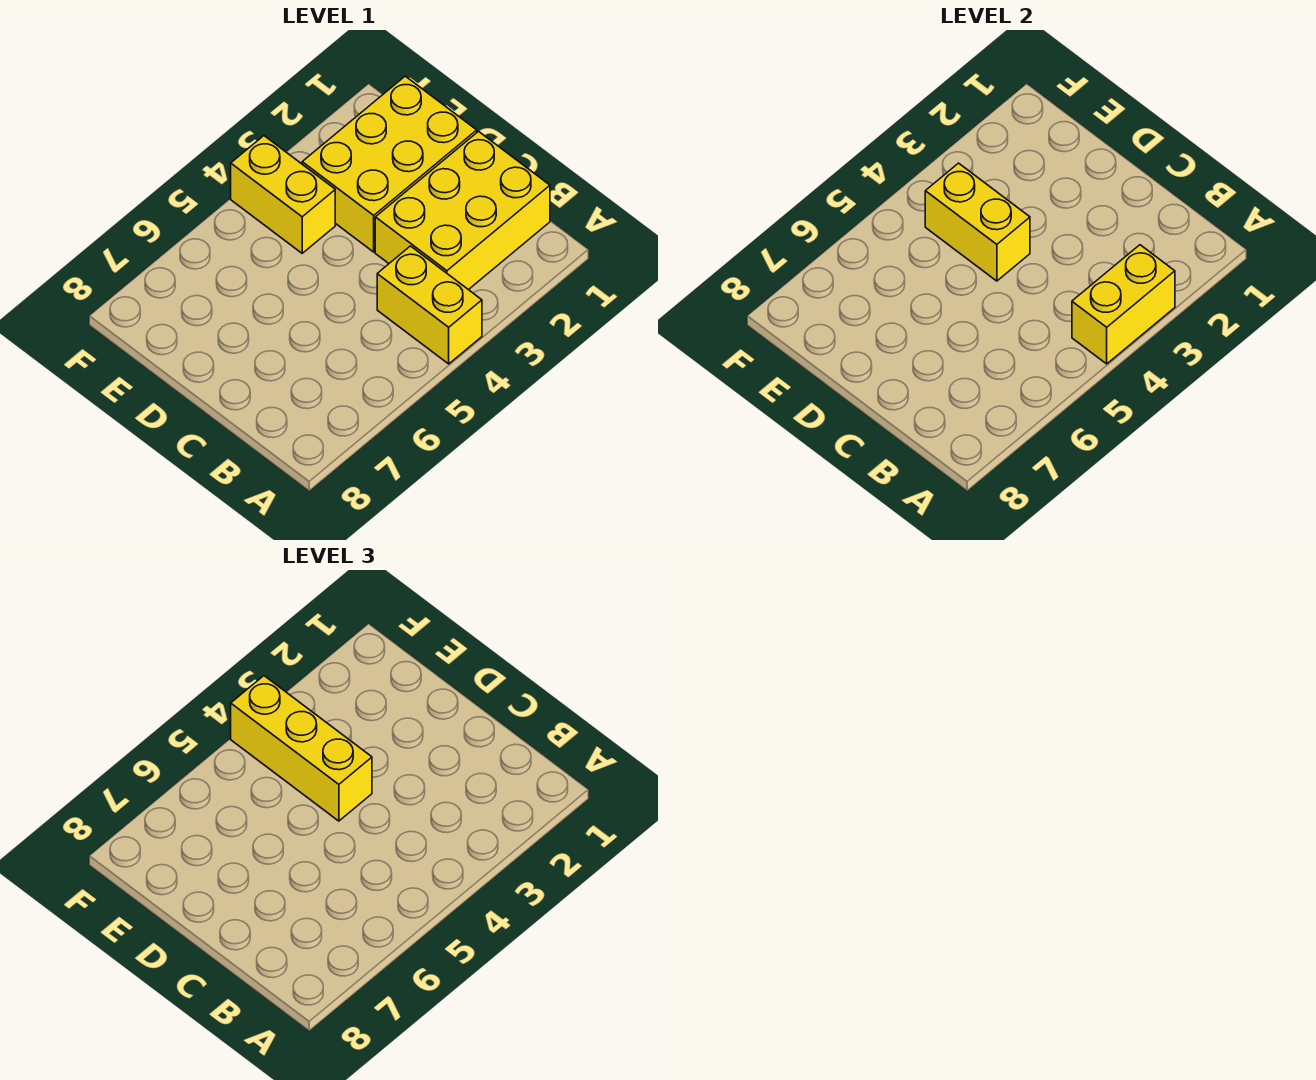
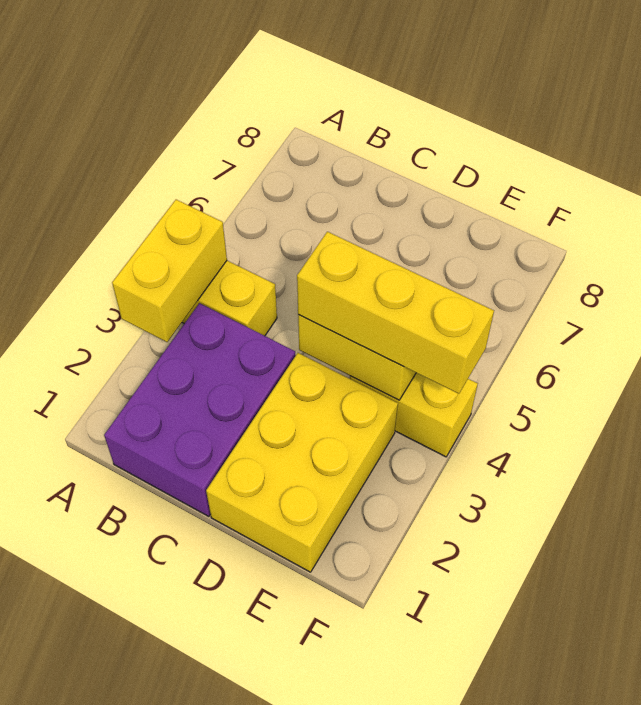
yellow brick B1:C3 level 1 -> purple brick B1:C3 level 1

